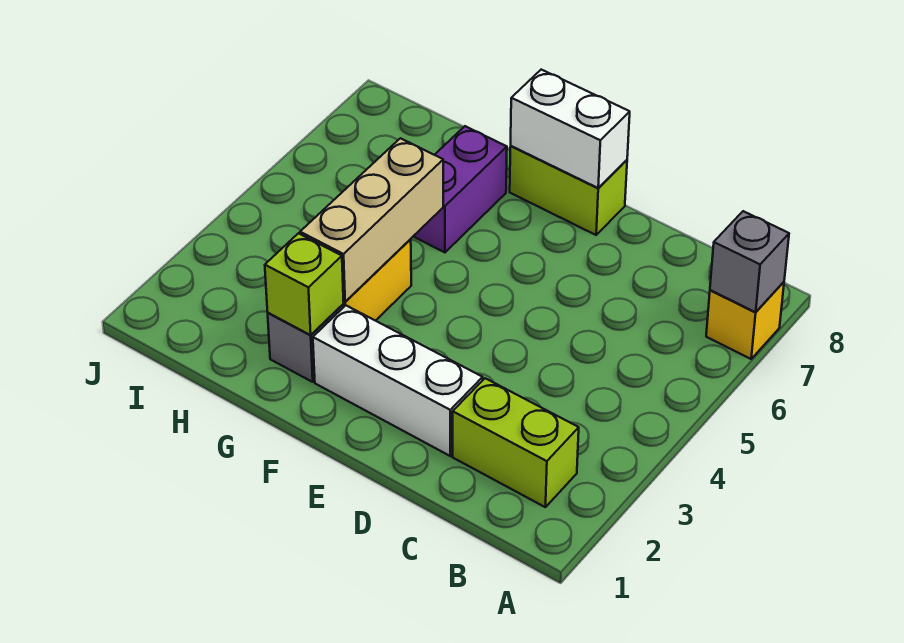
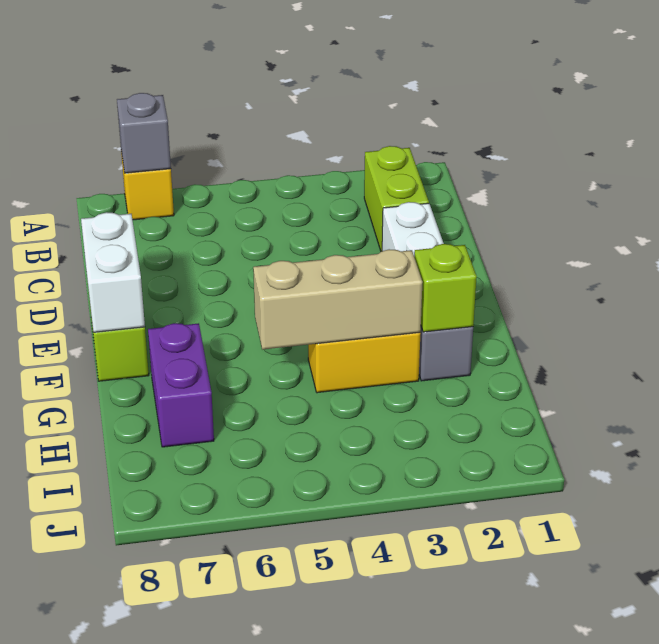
purple brick G6:G7 level 1 -> purple brick G7:H7 level 1

